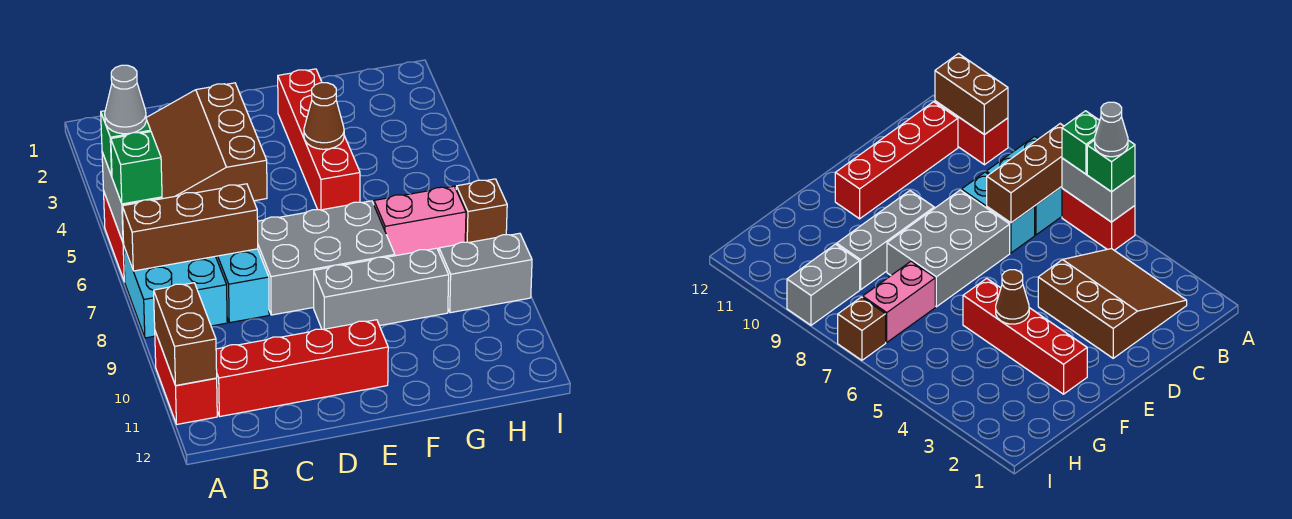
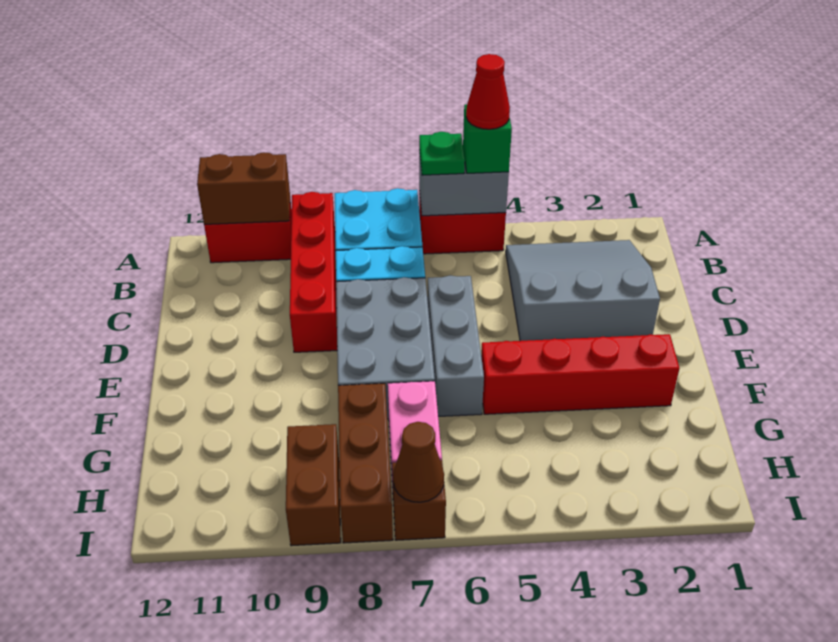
grey cone A5 level 4 -> red cone A5 level 4
green brick A6 level 3 -> green plate A6 level 3
brown brick A7:C7 level 2 -> brown brick G8:I8 level 1
brown slope B2:D4 level 1 top D -> grey slope B2:D4 level 1 top D
red brick B11:E11 level 1 -> red brick A9:D9 level 1
grey brick E9:G9 level 1 -> grey brick D6:F6 level 1
brown cone F4 level 2 -> brown cone I7 level 2
grey brick H9:I9 level 1 -> brown brick H9:I9 level 1

